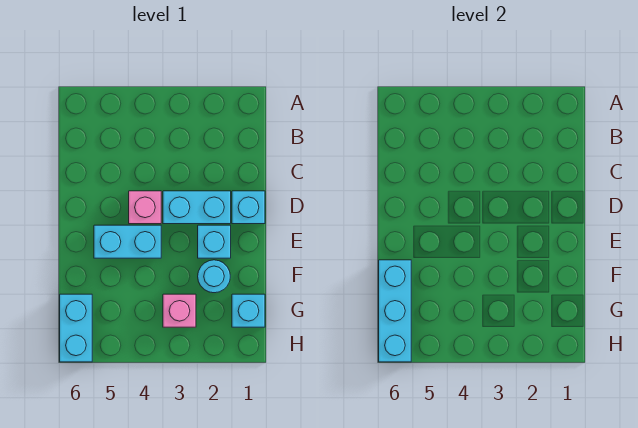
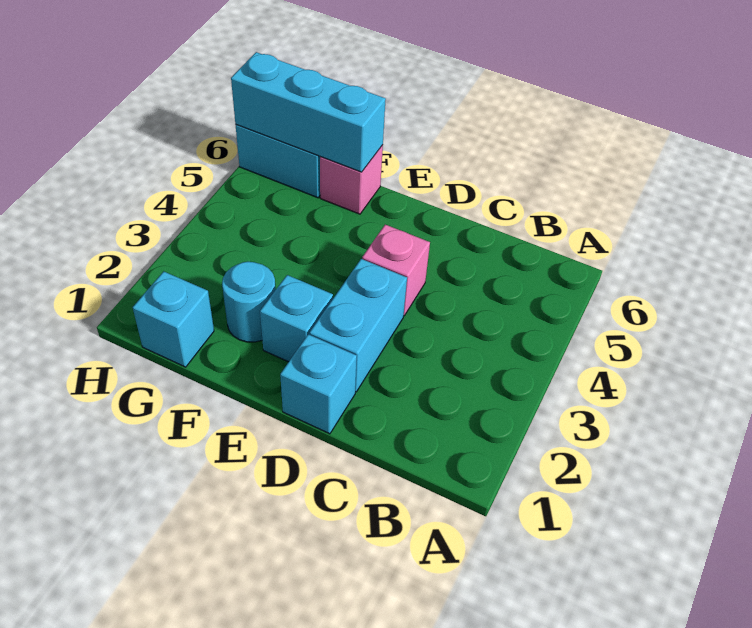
cyan brick E4:E5 level 1 -> none
pink brick G3 level 1 -> pink brick F6 level 1

